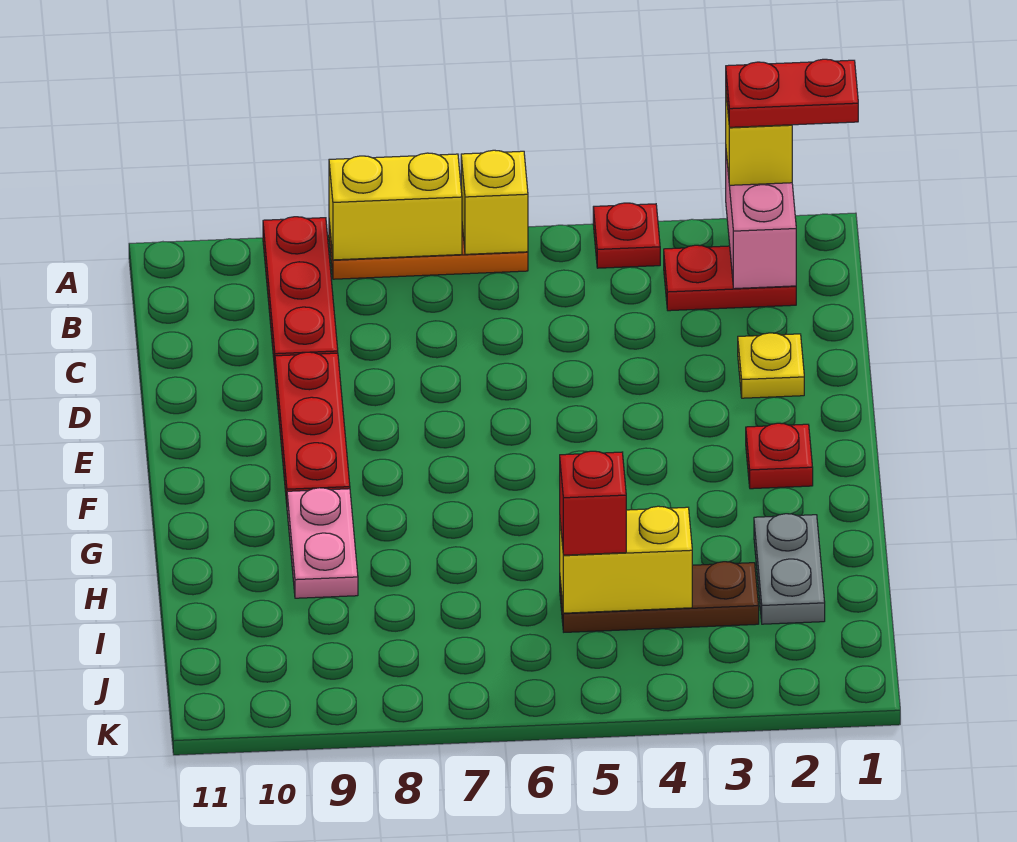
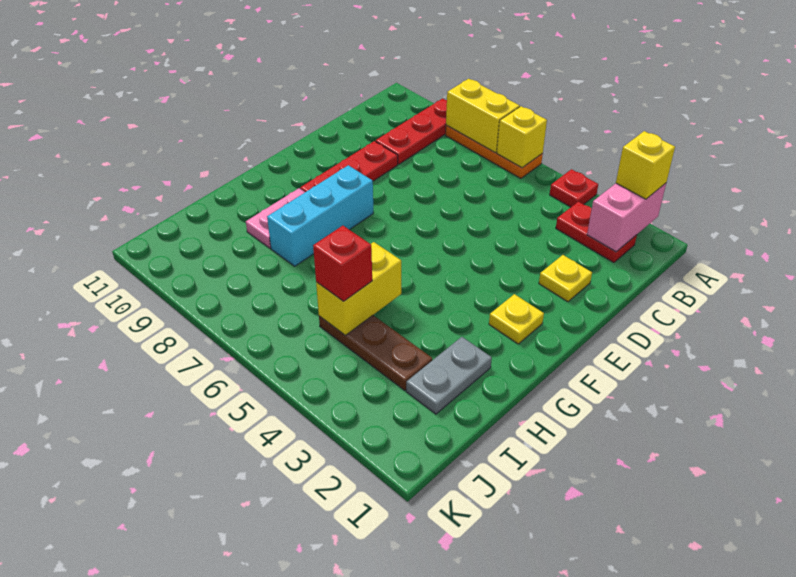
red plate A1:A2 level 4 -> none
red plate F2 level 1 -> yellow plate F2 level 1
none -> cyan brick F8:H8 level 1
yellow brick I4:I5 level 2 -> yellow brick H5:I5 level 2

